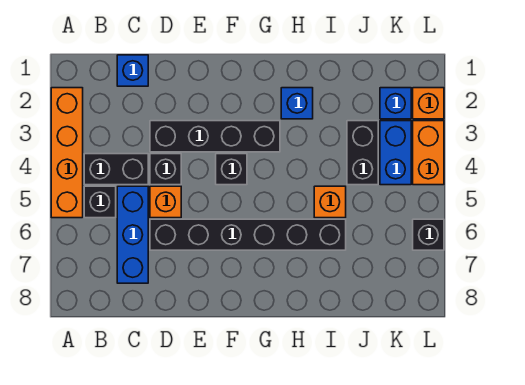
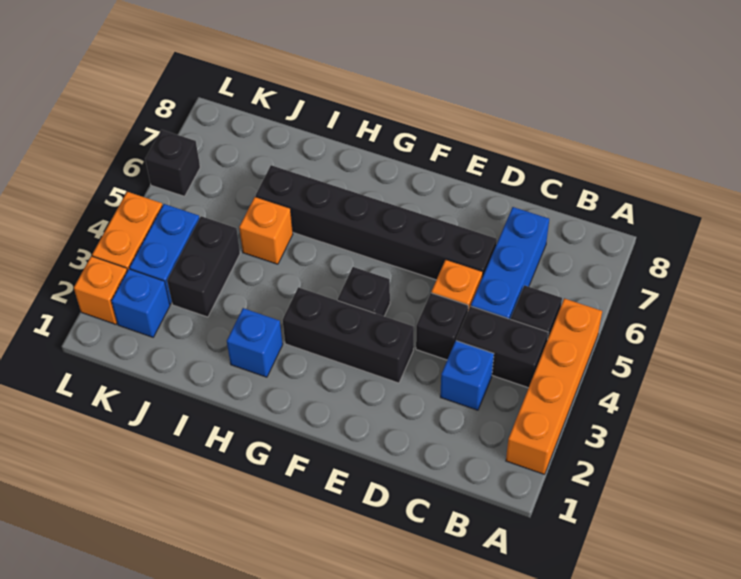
blue brick C1 level 1 -> blue brick C3 level 1
black brick D3:G3 level 1 -> black brick E3:G3 level 1

